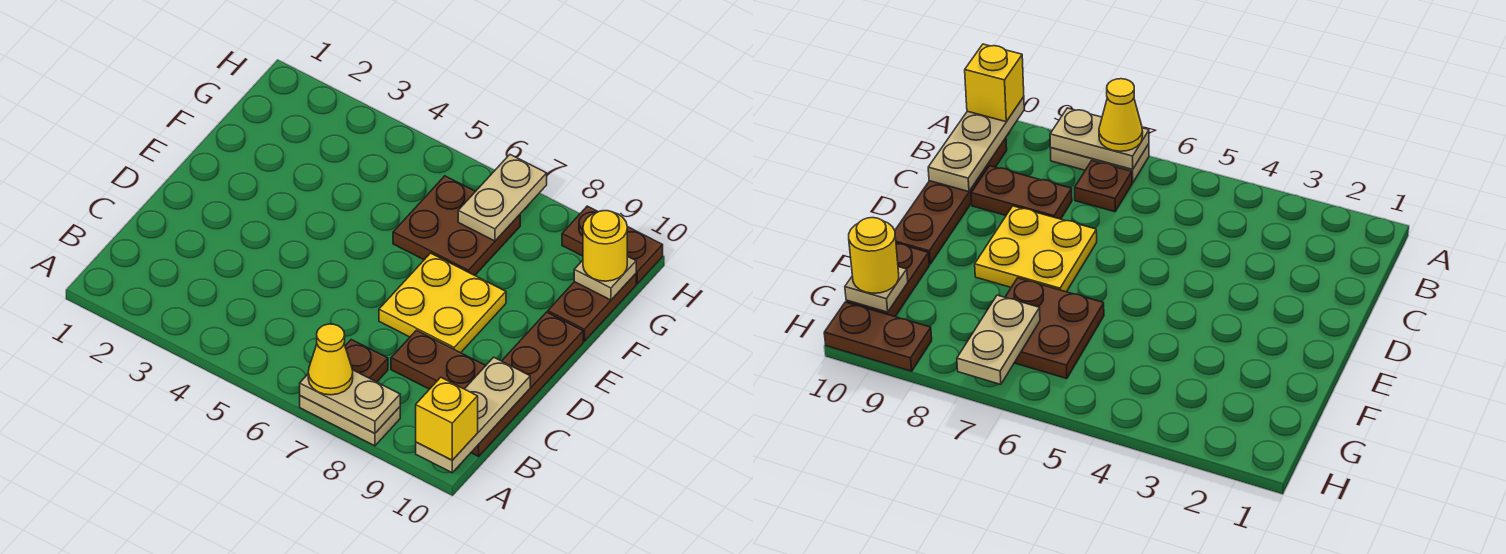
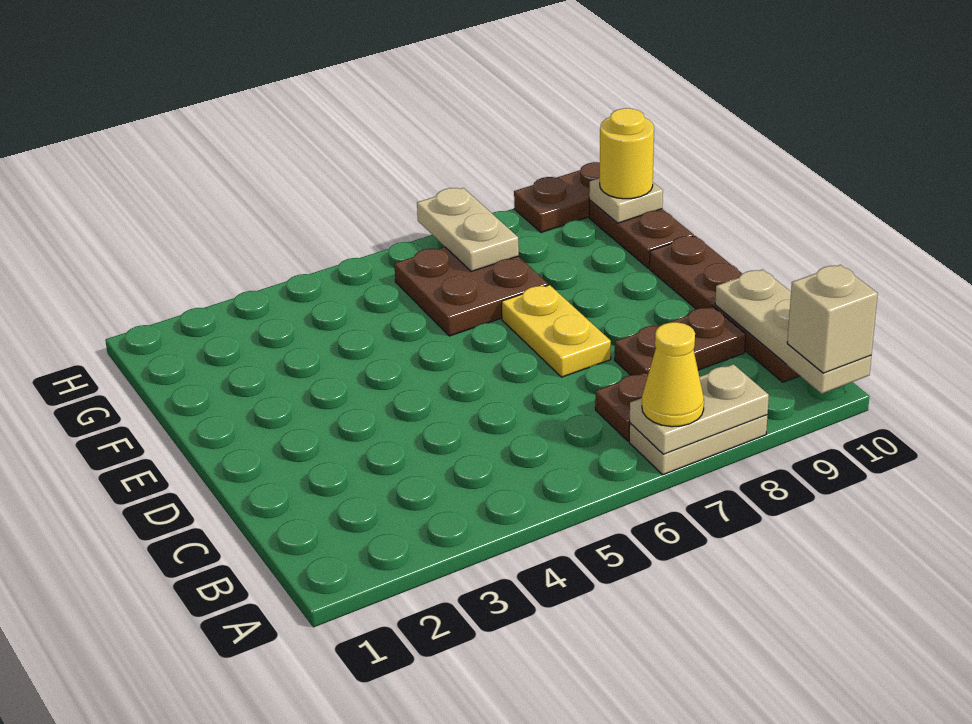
yellow brick A10 level 3 -> tan brick A10 level 3
yellow plate D7:E8 level 1 -> yellow plate D7:E7 level 1

